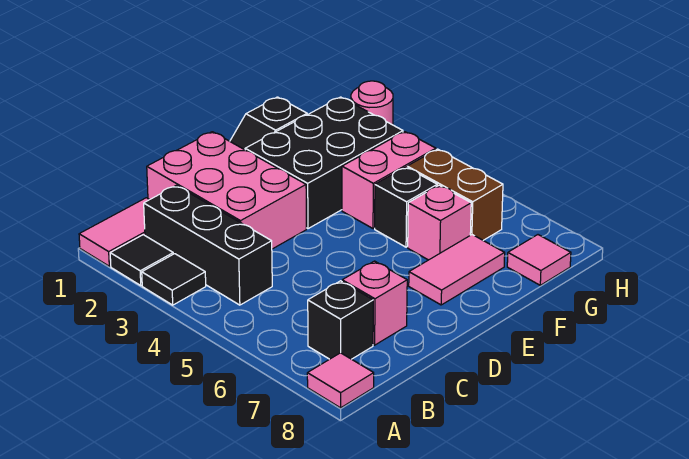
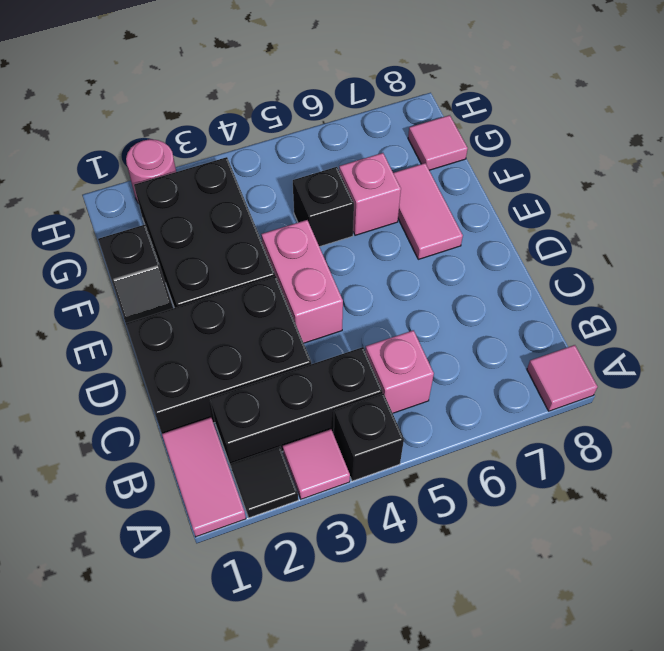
black tile A3 level 1 -> pink tile A3 level 1
black brick B7 level 1 -> black brick A4 level 1
pink brick C1:D3 level 1 -> black brick C1:D3 level 1
pink brick C7 level 1 -> pink brick B5 level 1
pink brick F4:G4 level 1 -> pink brick D4:E4 level 1
brown brick G5:G6 level 1 -> none

